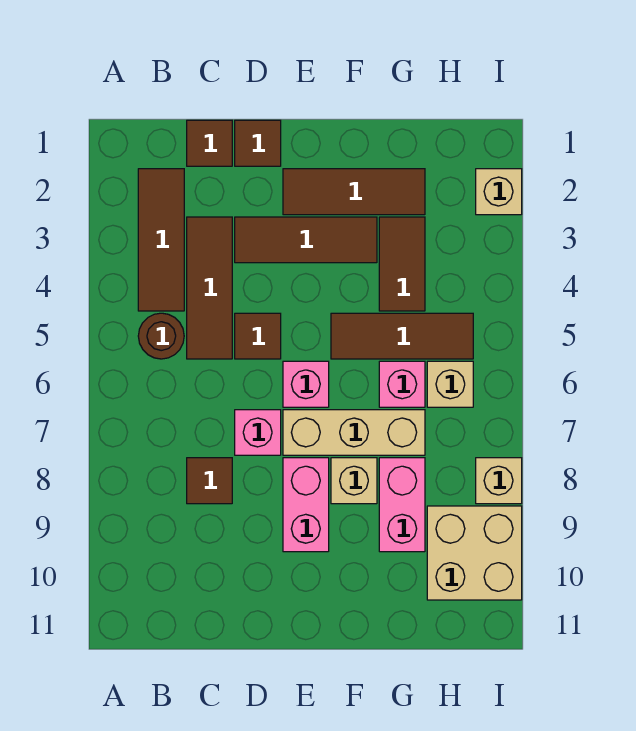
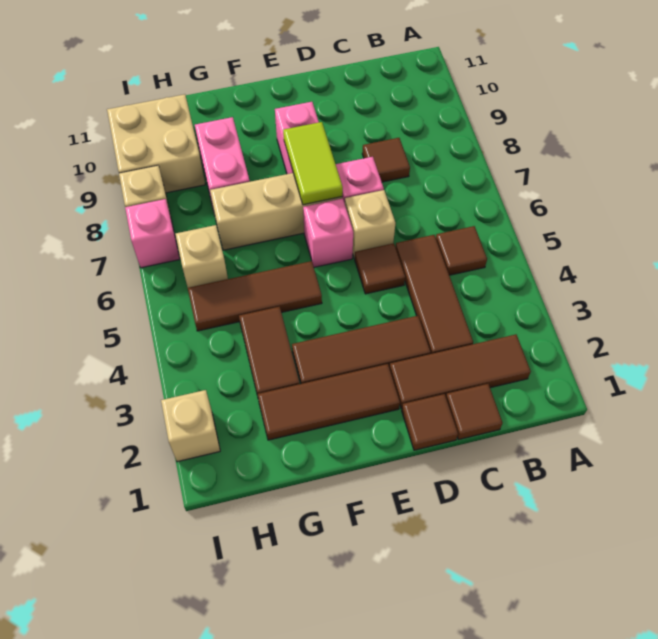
brown tile B2:B4 level 1 -> brown tile B2:D2 level 1
brown round brick B5 level 1 -> brown tile B5 level 1
none -> lime tile E7:E8 level 2
tan brick F8 level 1 -> tan brick D6 level 1
pink brick G6 level 1 -> pink brick I7 level 1

